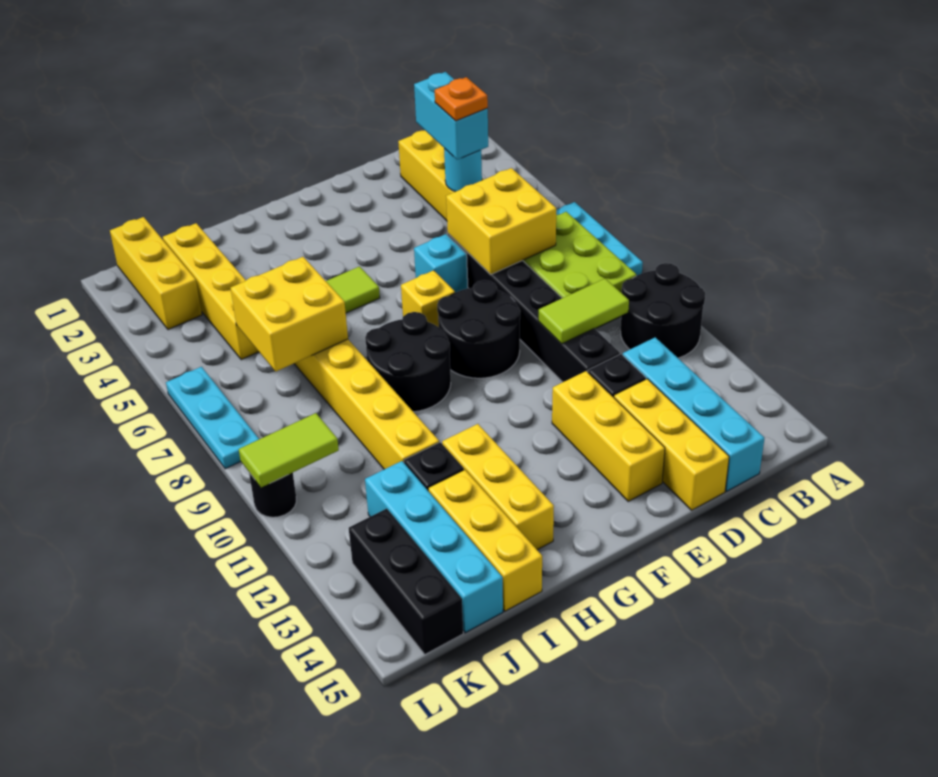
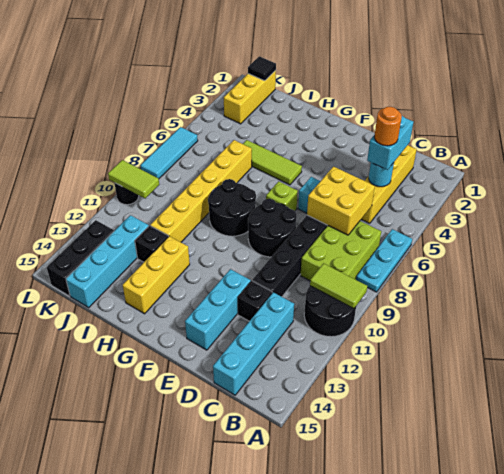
orange plate C4 level 4 -> orange round brick C4 level 4
lime tile C10:D10 level 2 -> lime tile A10:B10 level 2
yellow brick D13:D15 level 1 -> none
yellow brick E12:E14 level 1 -> cyan brick E12:E14 level 1
yellow brick F7 level 1 -> lime brick F7 level 1
yellow brick I6:J7 level 2 -> none
yellow brick I13:I15 level 1 -> none
yellow brick J2:J5 level 1 -> none
none -> black tile K1 level 2
cyan plate L6:L8 level 1 -> cyan tile L6:L8 level 1

